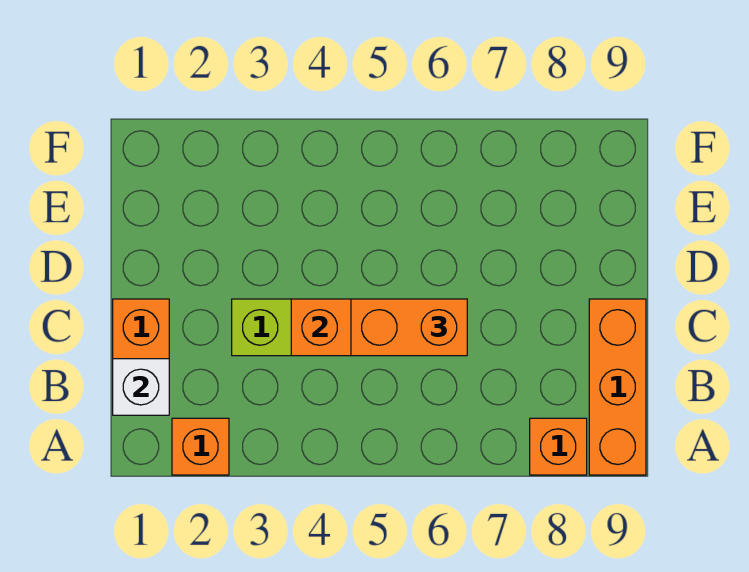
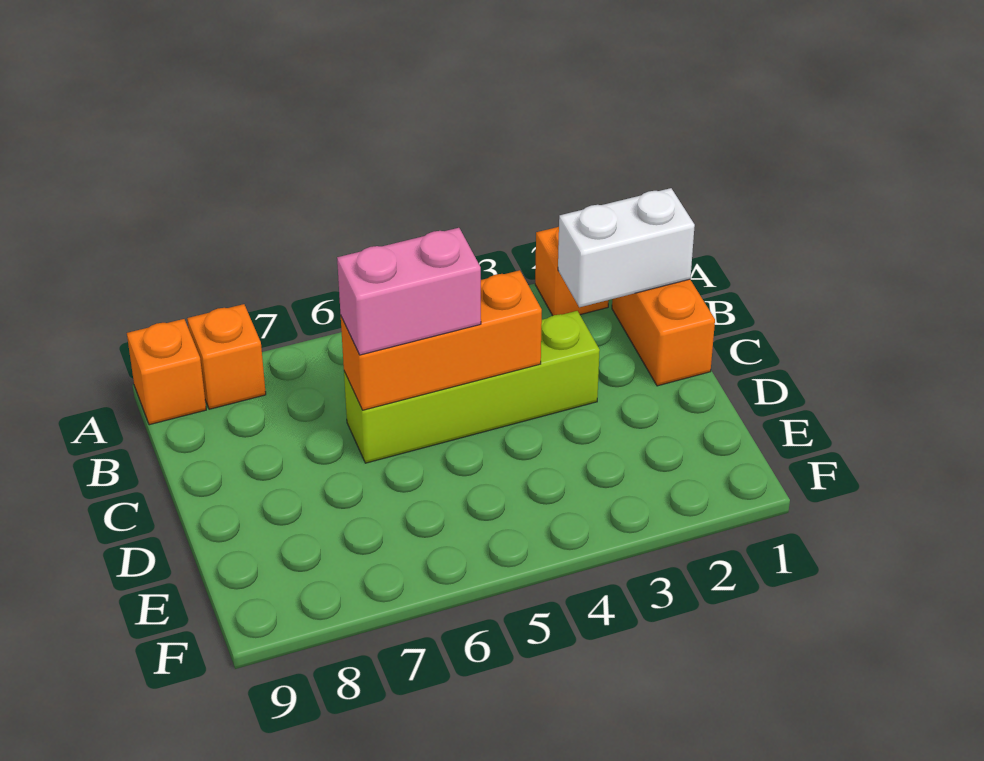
orange brick A9:C9 level 1 -> orange brick A9 level 1
white brick B1 level 2 -> white brick B1:B2 level 2
orange brick C5:C6 level 3 -> pink brick C5:C6 level 3

